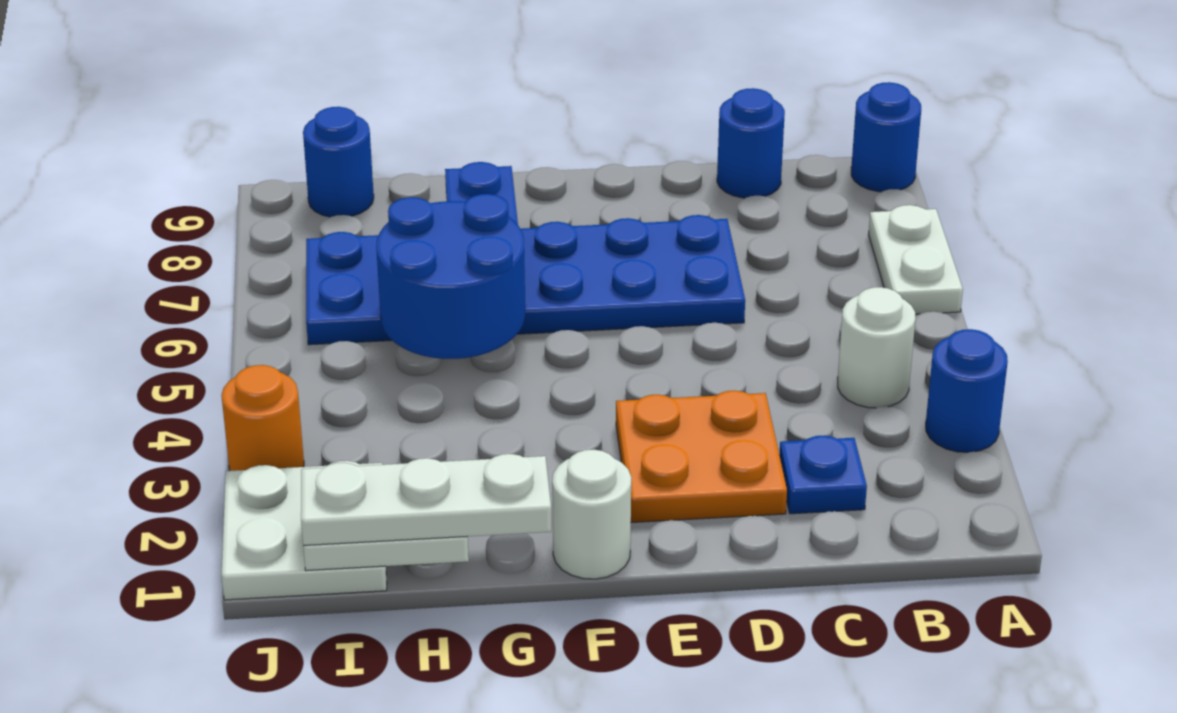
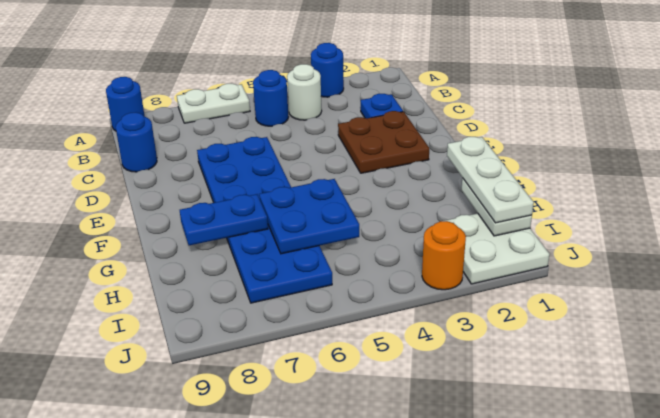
orange plate D2:E3 level 1 -> brown plate D2:E3 level 1
white round brick F1 level 1 -> none
blue round brick G5:H6 level 2 -> blue plate G5:H6 level 2
blue round brick I9 level 1 -> blue round brick B5 level 1

